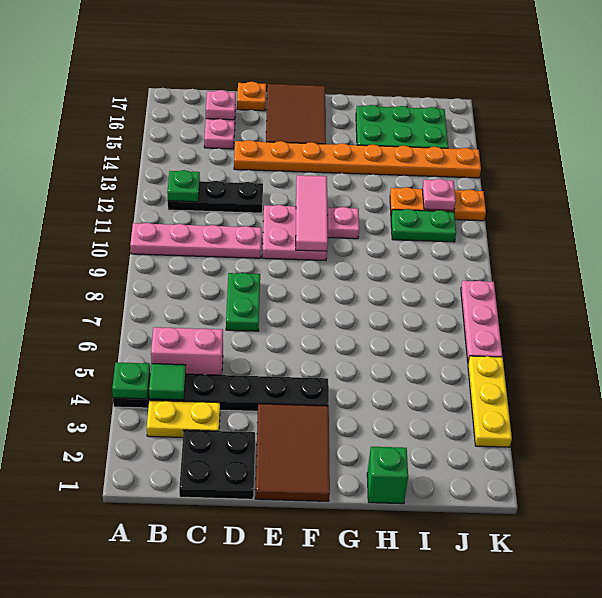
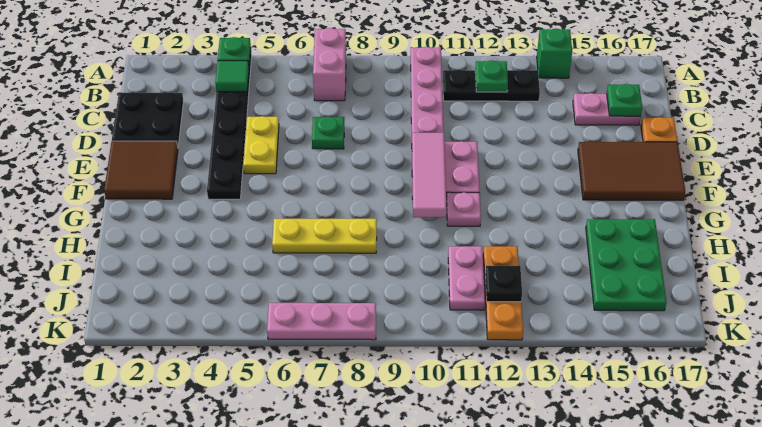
yellow plate B3:C3 level 1 -> yellow plate D5:E5 level 1
pink brick B5:C5 level 1 -> pink brick A7:B7 level 1
black plate B12:D12 level 1 -> black plate B11:B13 level 1
pink plate C16 level 2 -> green plate C16 level 2
green plate D7:D8 level 1 -> green plate D7 level 1
orange plate D14:K14 level 1 -> none
brown tile E1:F3 level 1 -> brown tile E1:F2 level 1
pink tile F10:F12 level 2 -> pink tile E10:G10 level 2
green brick H1 level 1 -> green brick A14 level 1
green plate I11:J11 level 1 -> pink plate I11:J11 level 1
pink plate J12 level 2 -> black plate J12 level 2
yellow plate K3:K5 level 1 -> yellow plate H6:H8 level 1

